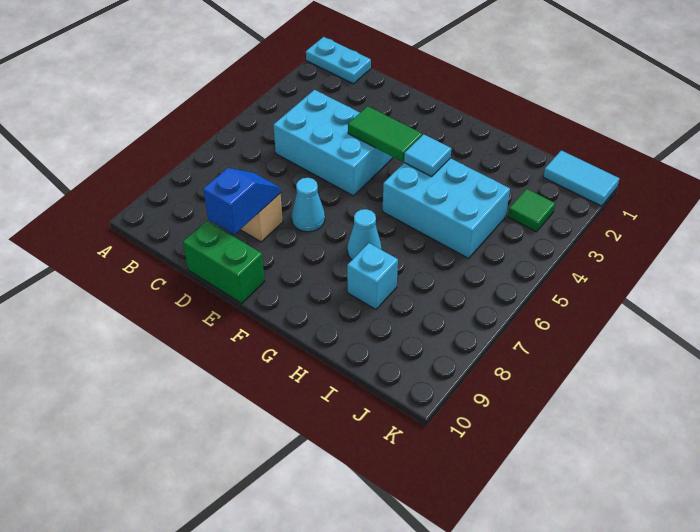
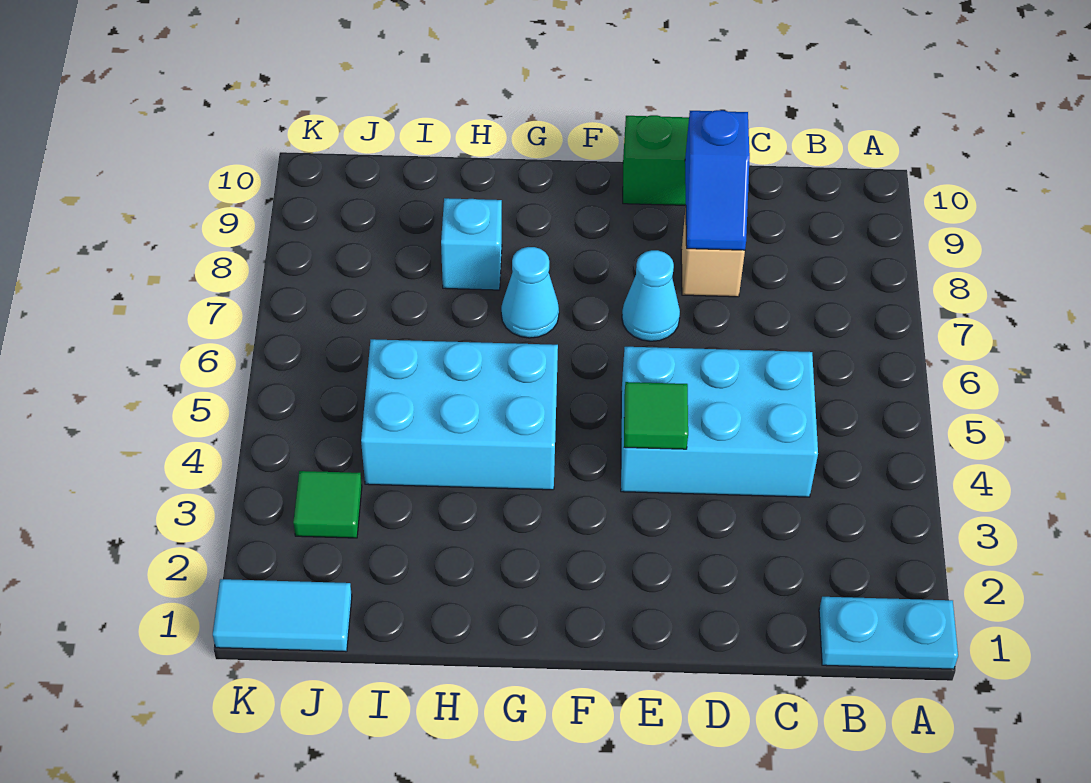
green tile E4:F4 level 2 -> green tile E4 level 2
cyan tile G4 level 2 -> none

